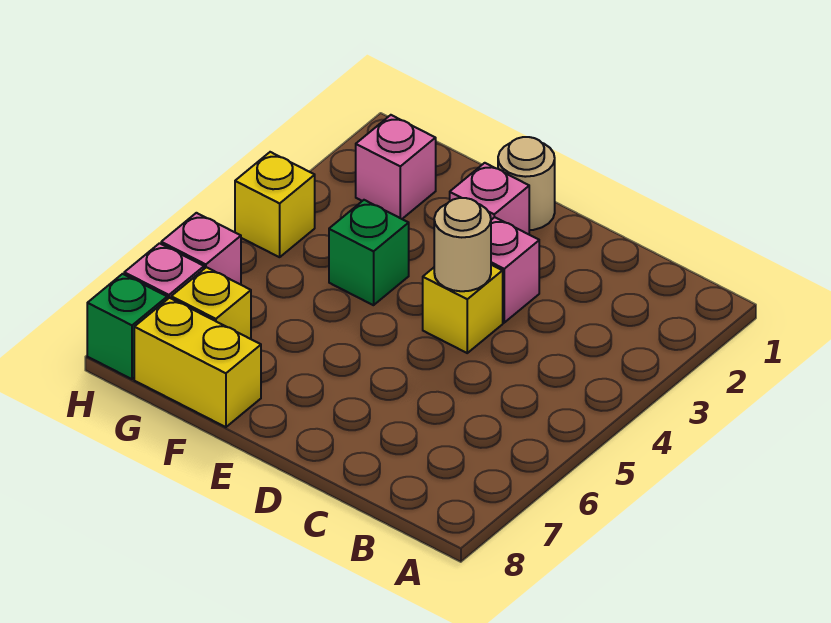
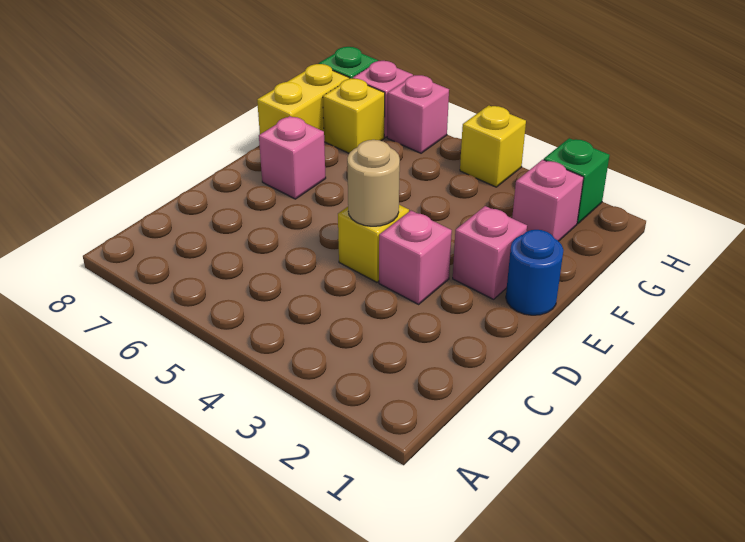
tan round brick E1 level 1 -> blue round brick E1 level 1
none -> pink brick E7 level 1
green brick F4 level 1 -> green brick H2 level 1

